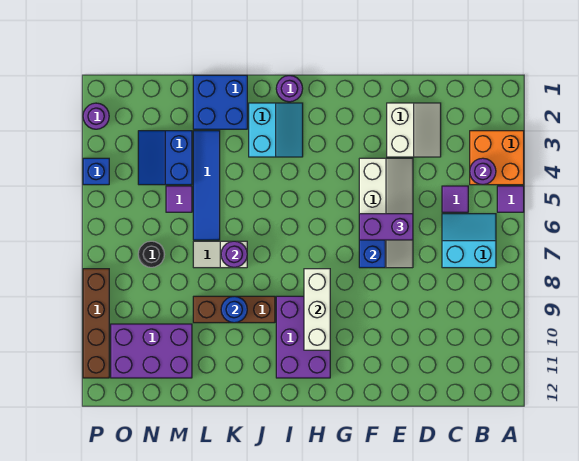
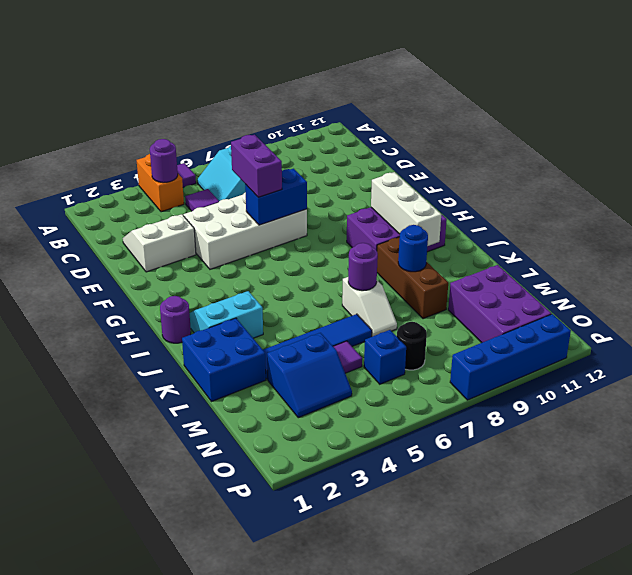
orange brick A3:B4 level 1 -> orange brick A4:B4 level 1
white slope E4:F7 level 1 top F -> white brick E4:F7 level 1
white brick H8:H10 level 2 -> white brick H10:J10 level 2
purple round brick P2 level 1 -> none
blue brick P4 level 1 -> blue brick N6 level 1
brown brick P8:P11 level 1 -> blue brick P8:P11 level 1

